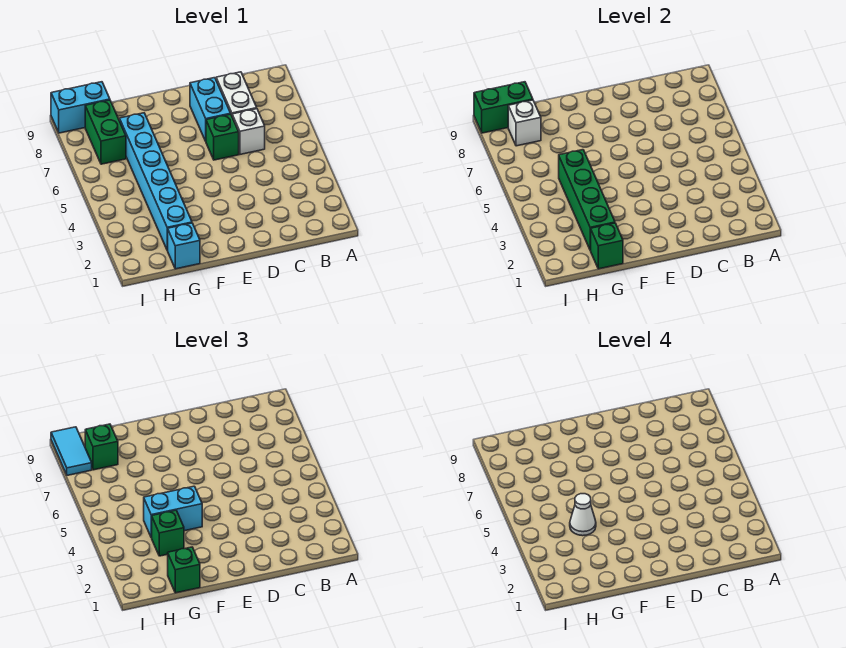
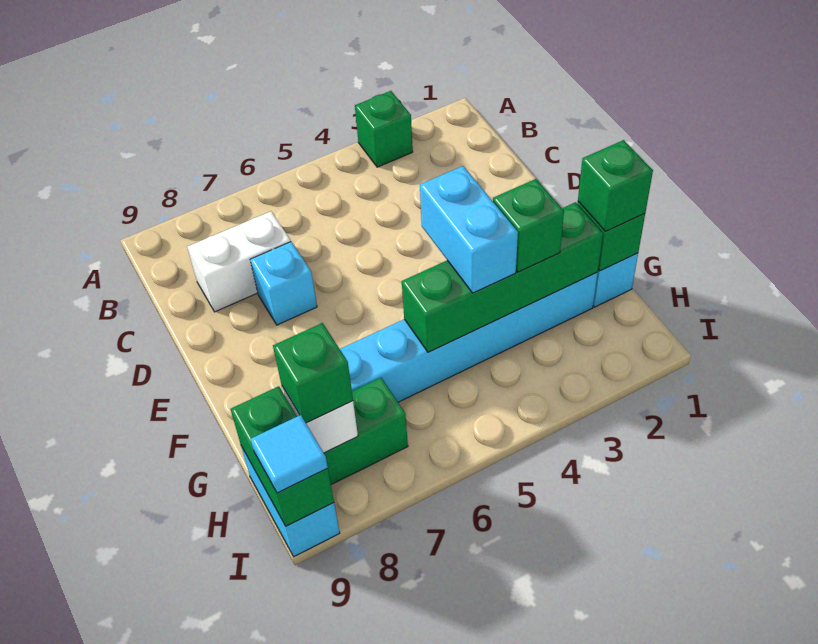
white brick C6 level 1 -> none
green brick D6 level 1 -> green brick A3 level 1
cyan brick D7:D8 level 1 -> cyan brick D7 level 1
white cone G4 level 4 -> none
cyan tile I8:I9 level 3 -> cyan tile I9 level 3

